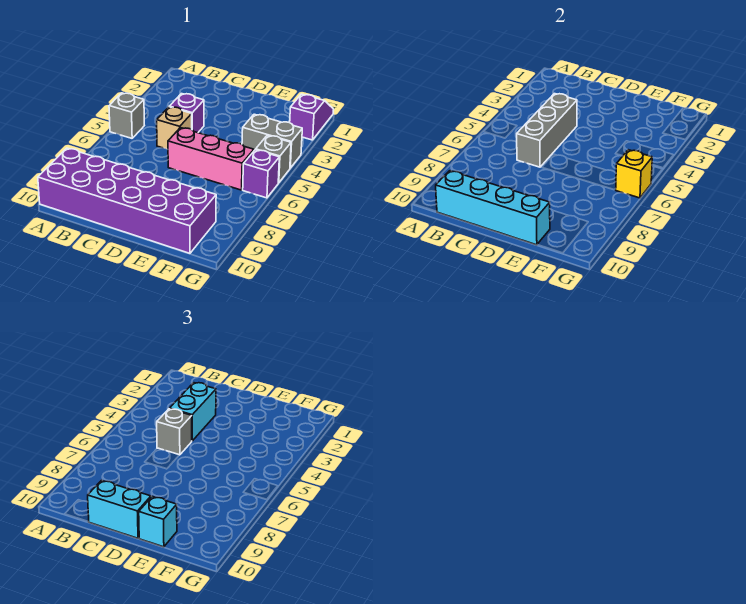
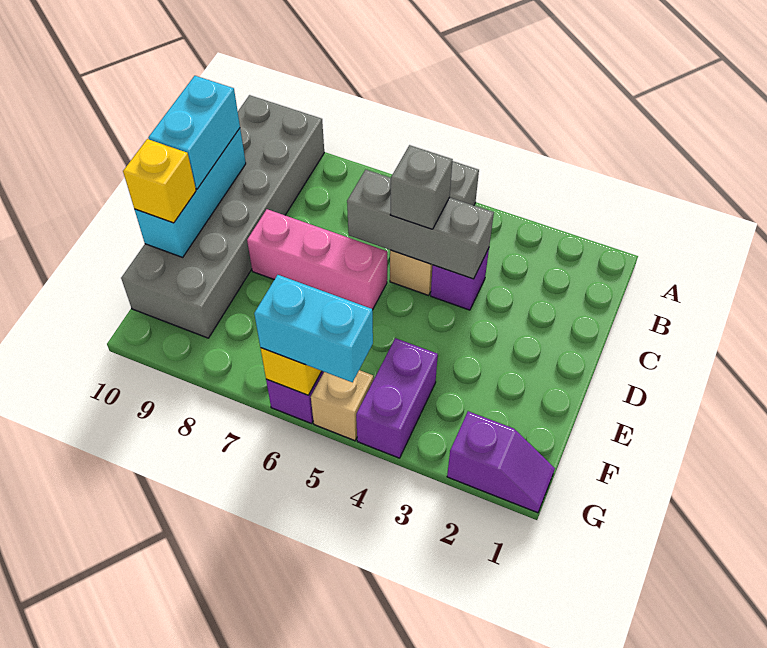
purple brick A9:F10 level 1 -> grey brick A9:F10 level 1
cyan brick B10:E10 level 2 -> cyan brick C10:E10 level 2
cyan brick C3:C4 level 3 -> cyan brick G5:G6 level 3
pink brick D6:F6 level 1 -> pink brick D6:D8 level 1
cyan brick E10 level 3 -> yellow brick E10 level 3
grey brick F4:G4 level 1 -> purple brick F4:G4 level 1
grey brick G5 level 1 -> tan brick G5 level 1

